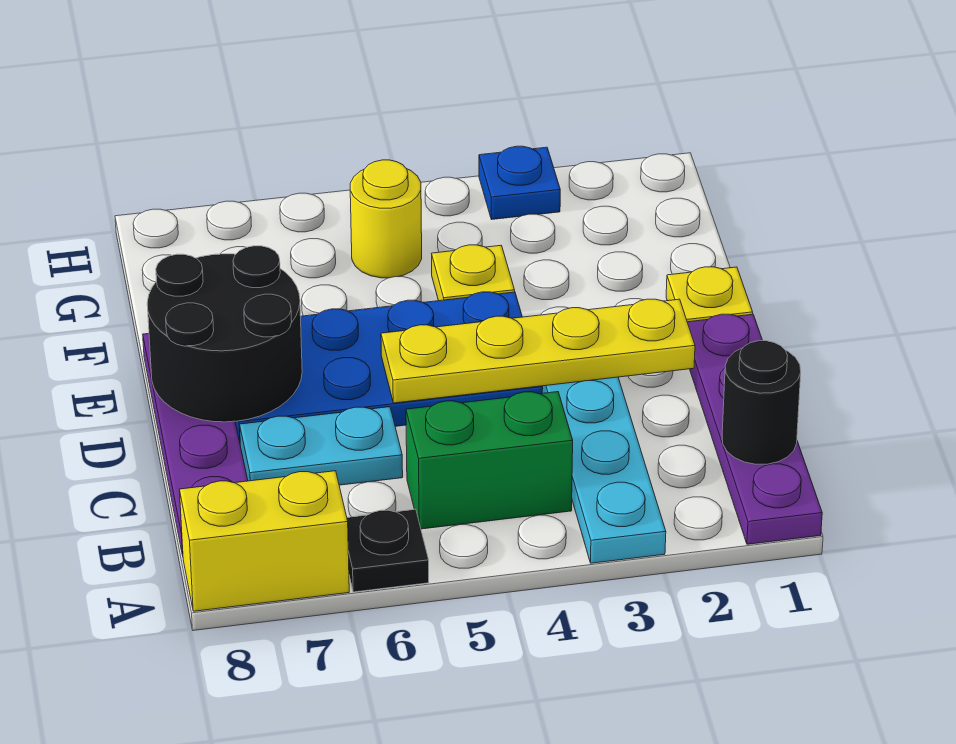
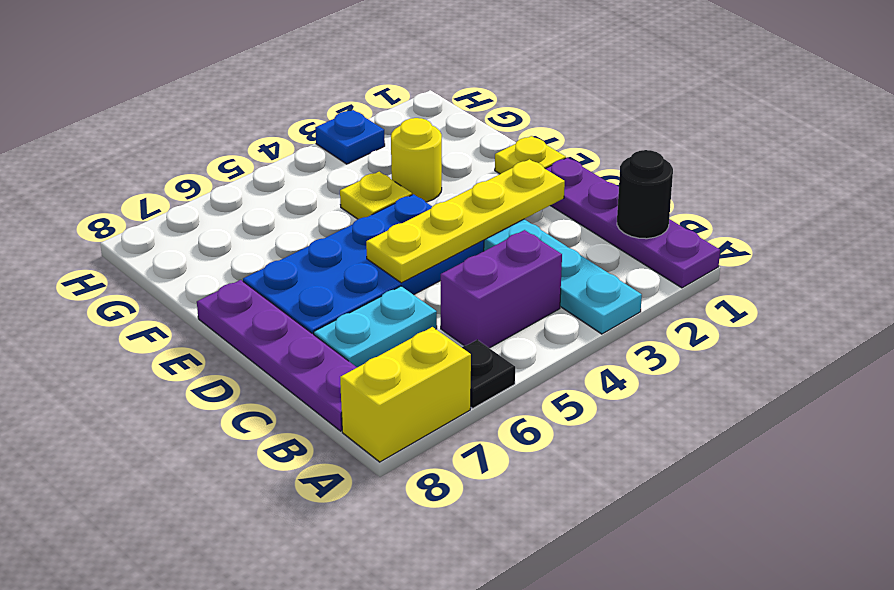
green brick B4:B5 level 1 -> purple brick B4:B5 level 1
black round brick D7:E8 level 2 -> none
yellow round brick G5 level 1 -> yellow round brick F3 level 1

